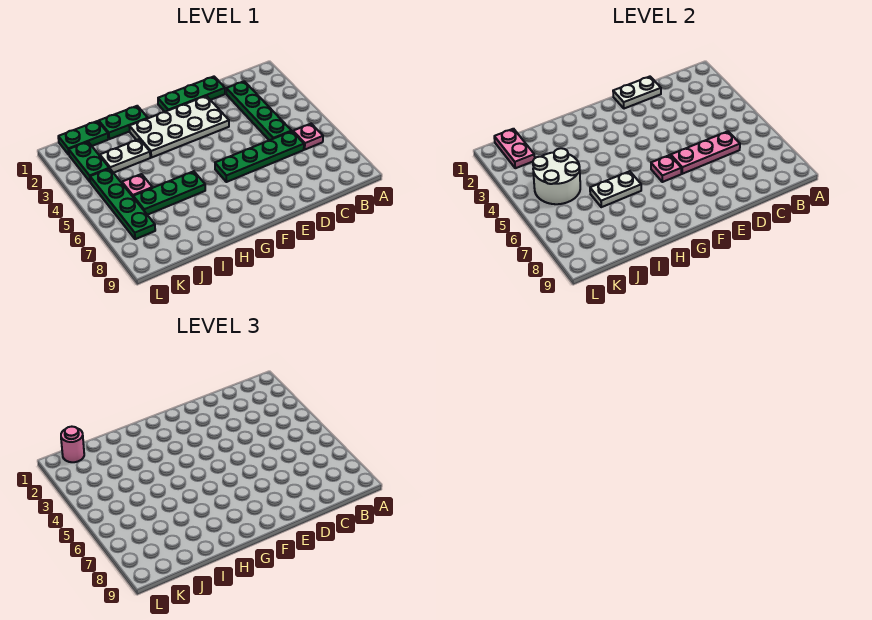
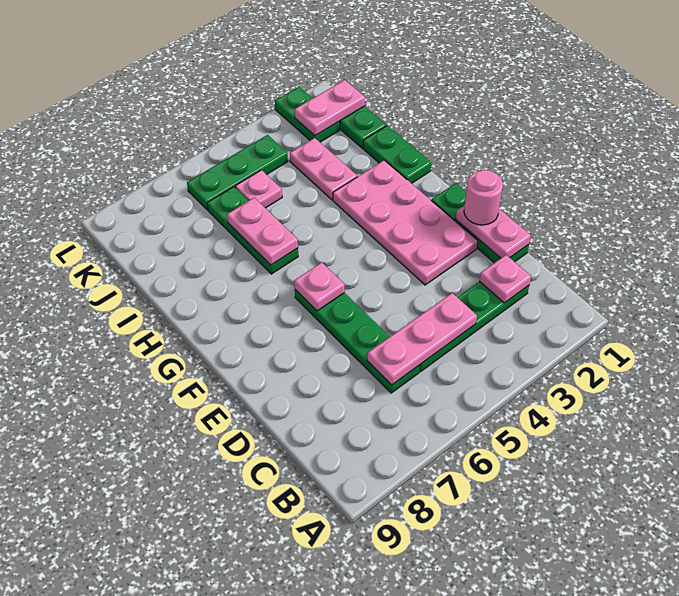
pink plate B6 level 1 -> pink plate C2 level 2
pink plate C6:E6 level 2 -> pink plate C4:C6 level 2
white plate D1:E1 level 2 -> pink plate D1:E1 level 2
white plate E2:H3 level 1 -> pink plate E2:H3 level 1
white plate H6:I6 level 2 -> pink plate H6:I6 level 2
white plate I3:J3 level 1 -> pink plate I3:J3 level 1
white round brick J4:K5 level 2 -> none
pink round brick K1 level 3 -> pink round brick E1 level 3
green plate K2:K3 level 1 -> green plate K2:L2 level 1
green plate K4:K7 level 1 -> green plate K4:K6 level 1

